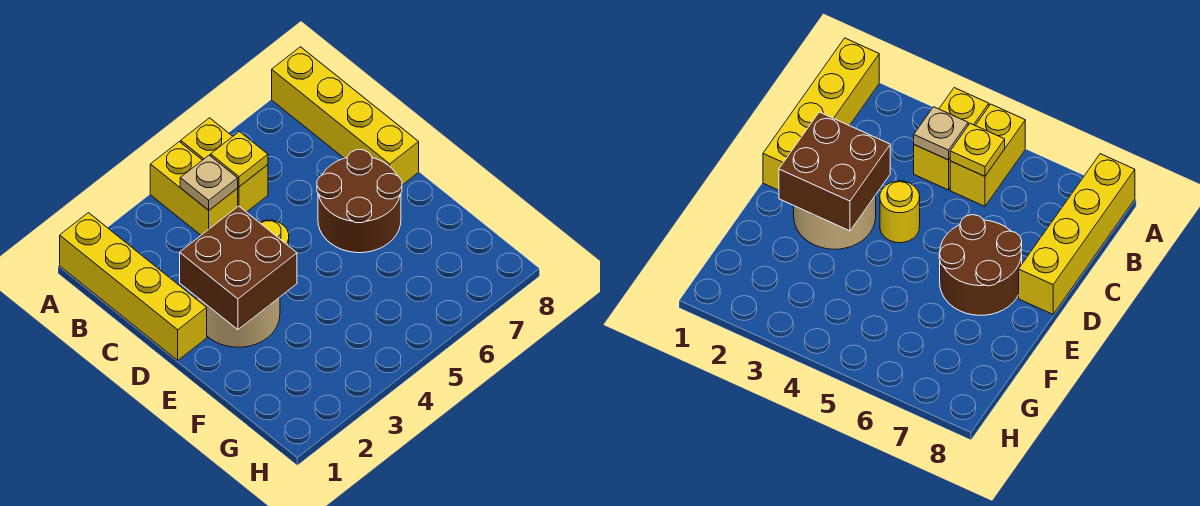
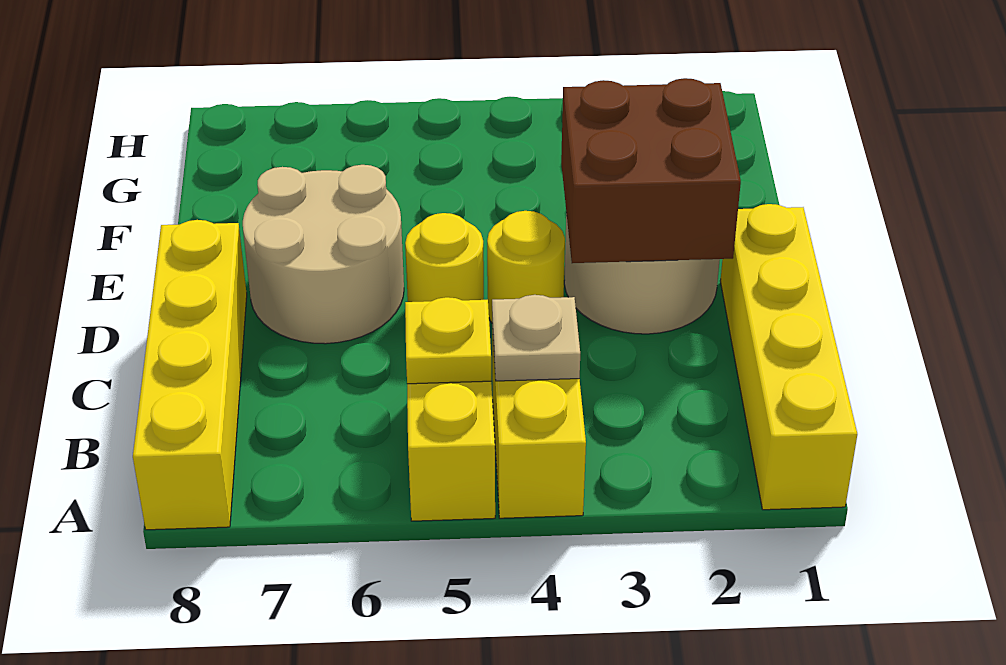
none -> yellow round brick D5 level 1
brown round brick D6:E7 level 1 -> tan round brick D6:E7 level 1

